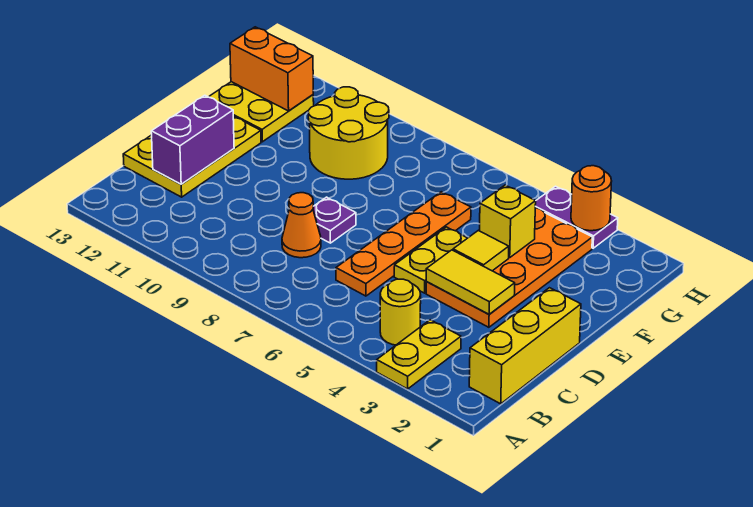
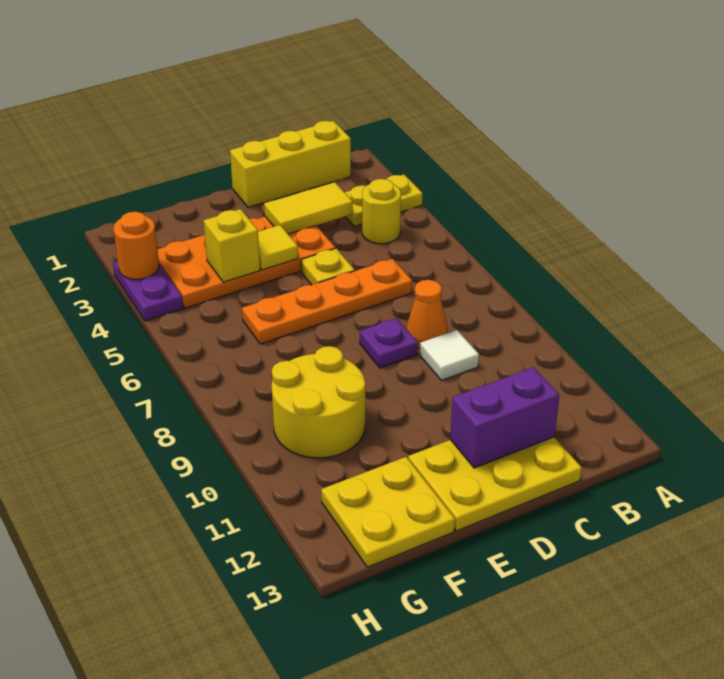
none -> white tile C9 level 1
yellow tile D3:D4 level 2 -> yellow tile C3:D3 level 2
yellow plate D5:E5 level 1 -> yellow plate D5 level 1
orange brick G12:G13 level 2 -> none

